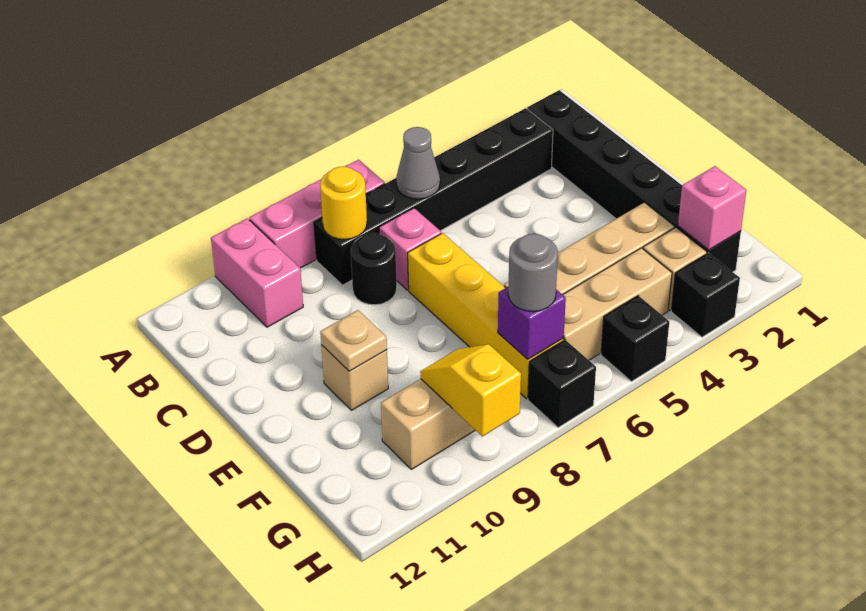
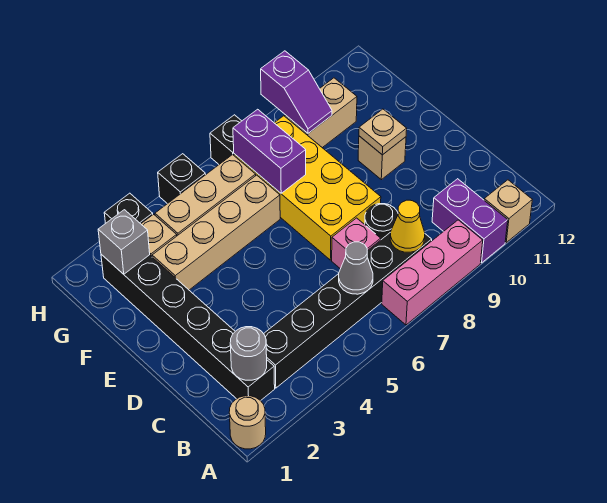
none -> tan round brick A1 level 1
pink brick A10:B10 level 1 -> purple brick A10:B10 level 1
none -> tan brick A11 level 1
yellow round brick B8 level 2 -> yellow cone B8 level 2
yellow brick D7:G7 level 1 -> yellow brick D7:G8 level 1
pink brick G2 level 2 -> grey brick G2 level 2
purple brick G7 level 2 -> purple brick F7:G7 level 2
grey round brick G7 level 3 -> grey round brick B2 level 2
yellow slope G9:H9 level 2 top H -> purple slope G9:H9 level 2 top H

